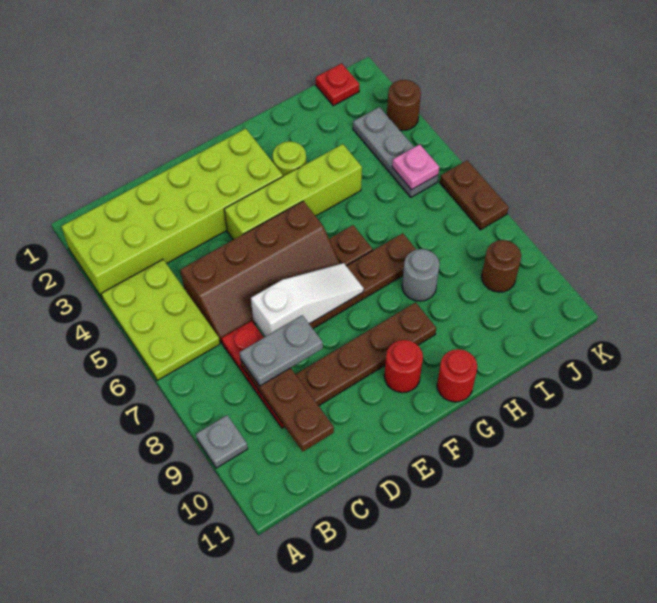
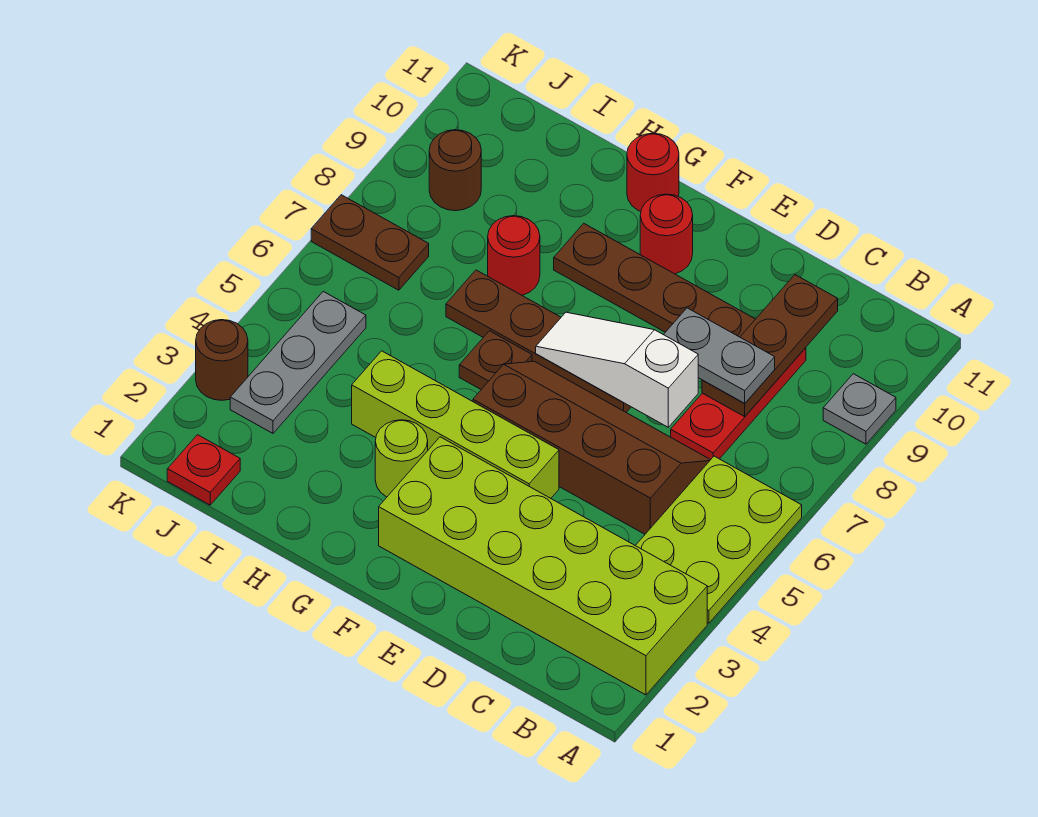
grey round brick H8 level 1 -> red round brick H8 level 1
pink plate J5 level 2 -> none
brown plate K6:K7 level 1 -> brown plate J7:K7 level 1

